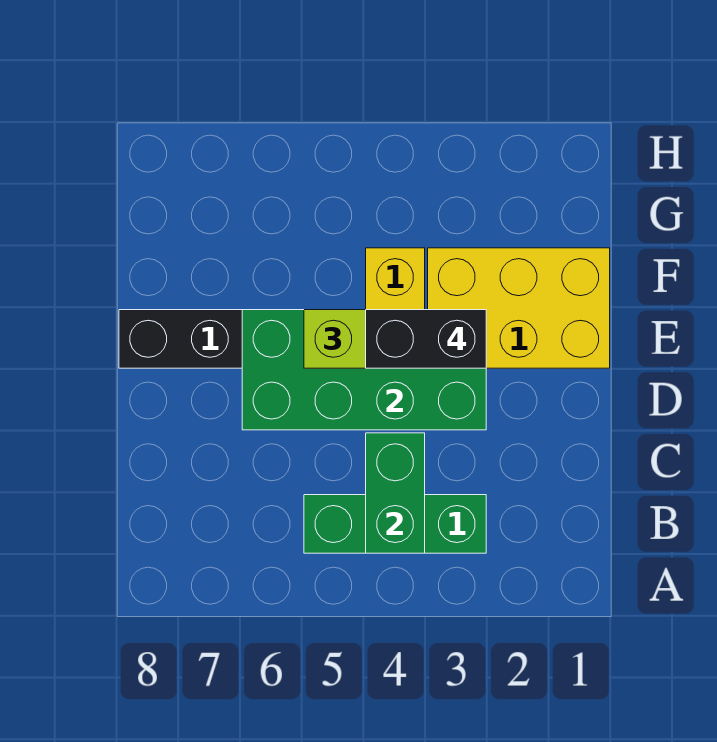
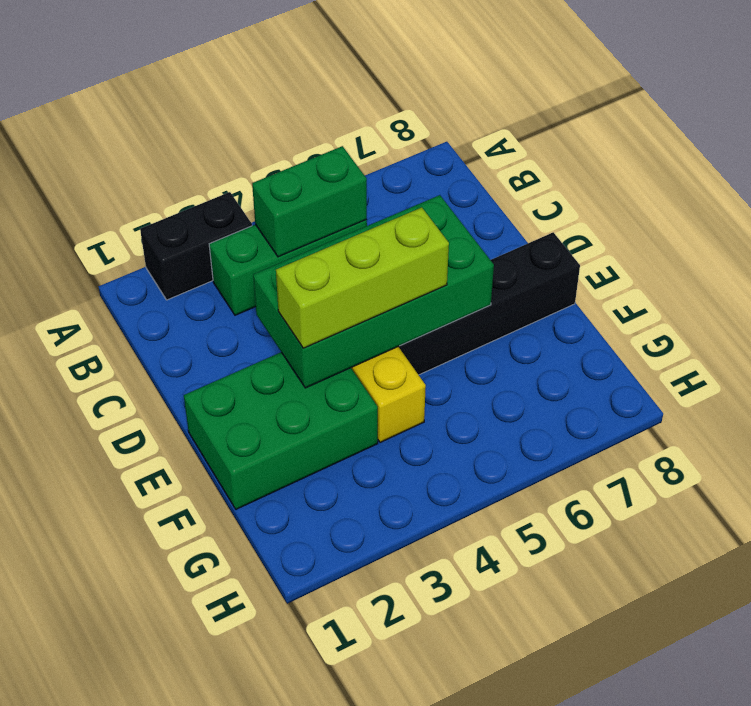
green brick B4:C4 level 2 -> green brick B4:B5 level 2
yellow brick E1:F3 level 1 -> green brick E1:F3 level 1
black brick E3:E4 level 4 -> black brick A2:A3 level 1

